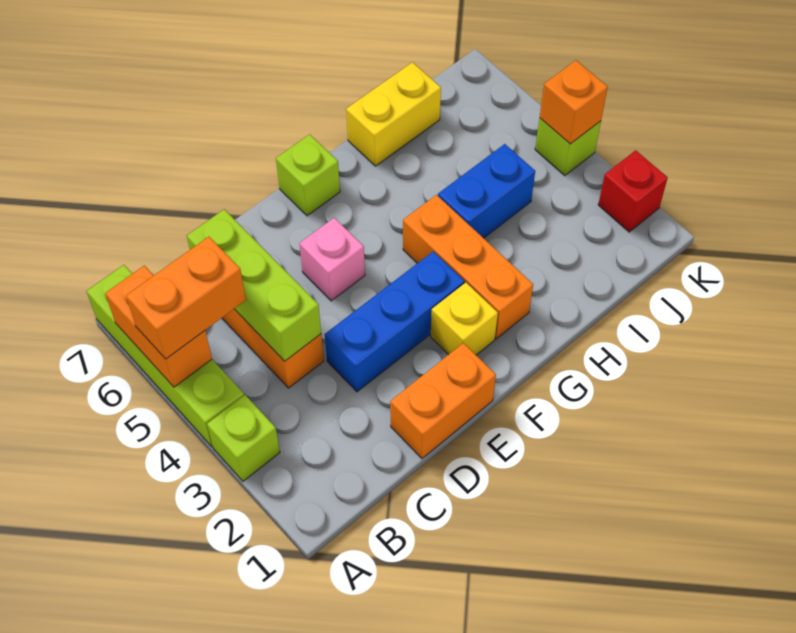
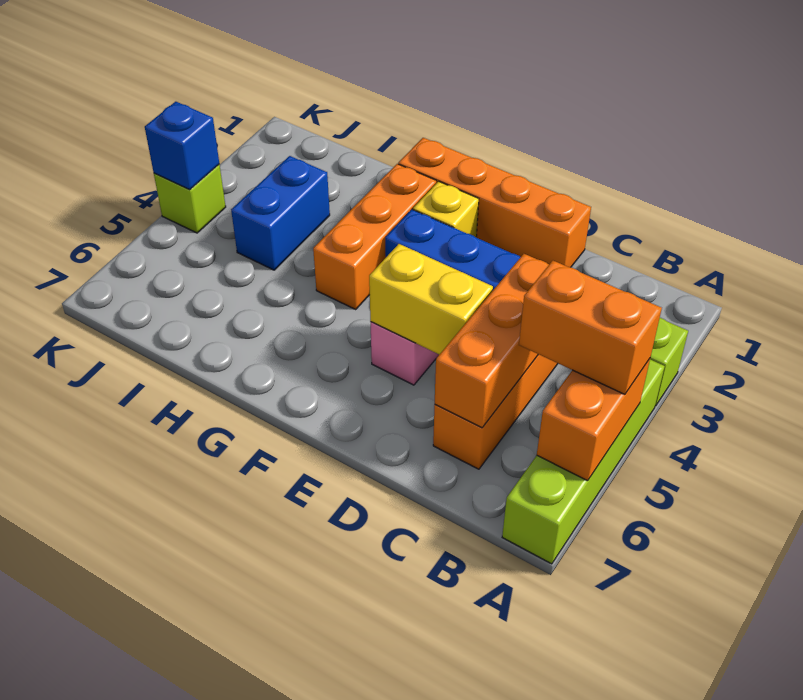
lime brick C4:C6 level 2 -> orange brick C4:C6 level 2
orange brick D1:E1 level 1 -> orange brick D1:G1 level 1
lime brick F7 level 1 -> none
blue brick H4:I4 level 1 -> blue brick I3:I4 level 1
yellow brick H7:I7 level 1 -> yellow brick D5:E5 level 2
red brick K2 level 1 -> none
orange brick K4 level 2 -> blue brick K4 level 2

